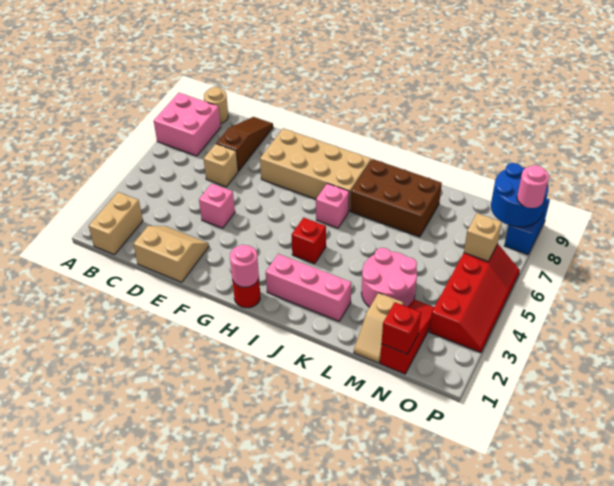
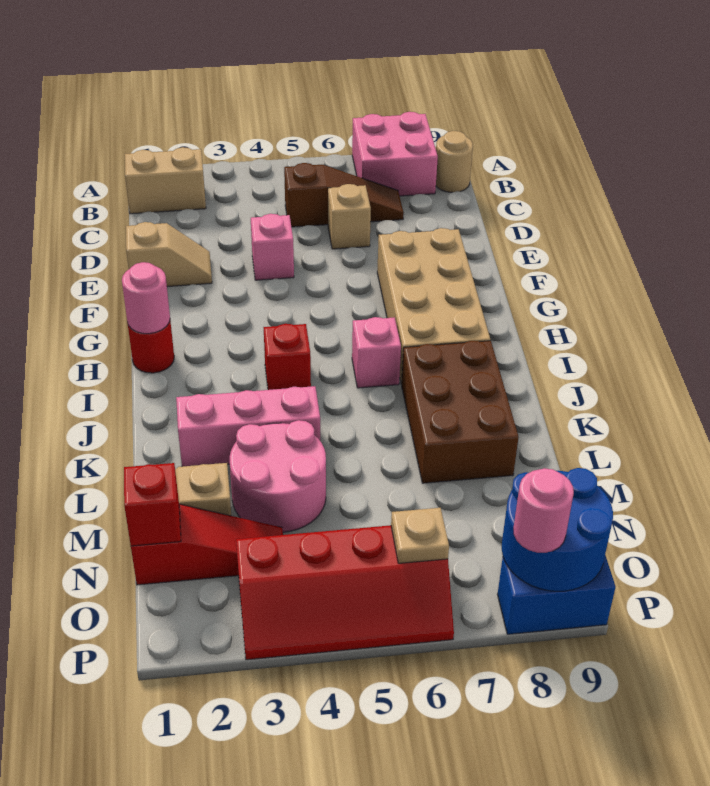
tan slope D1:E2 level 1 top 1 -> tan slope E1:E2 level 1 top 1
brown slope D7:D9 level 1 top 7 -> brown slope C5:C7 level 1 top 5
pink brick I2:K2 level 1 -> pink brick K2:K4 level 1
tan brick O6 level 2 -> tan plate O6 level 2

